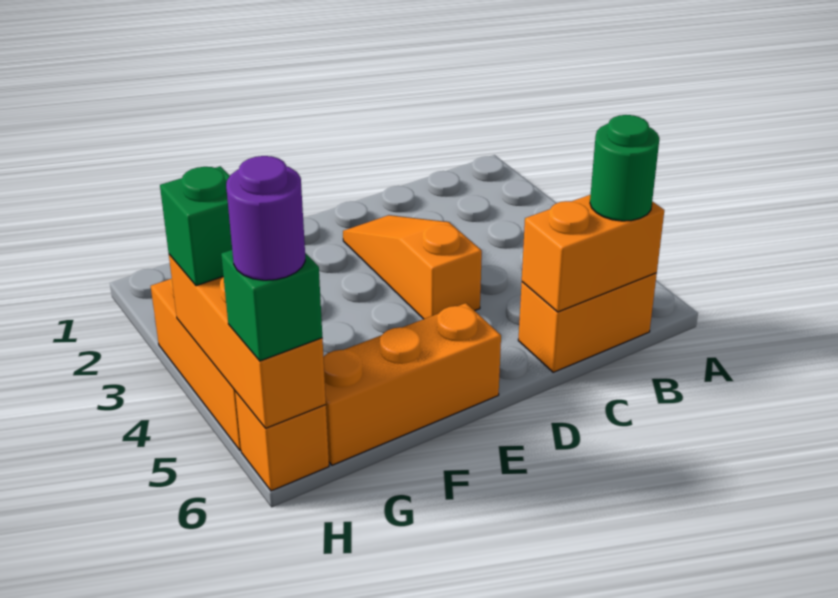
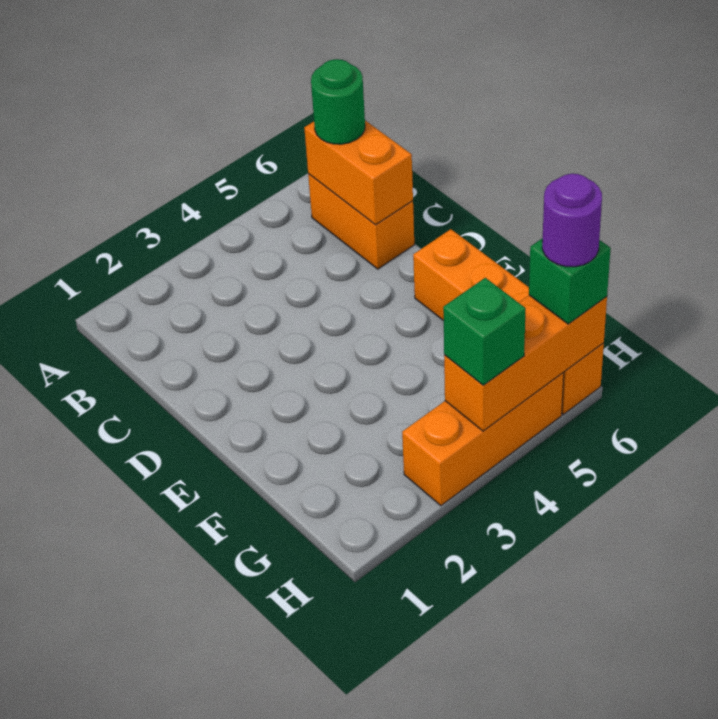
orange slope D2:D4 level 1 top 4 -> none

